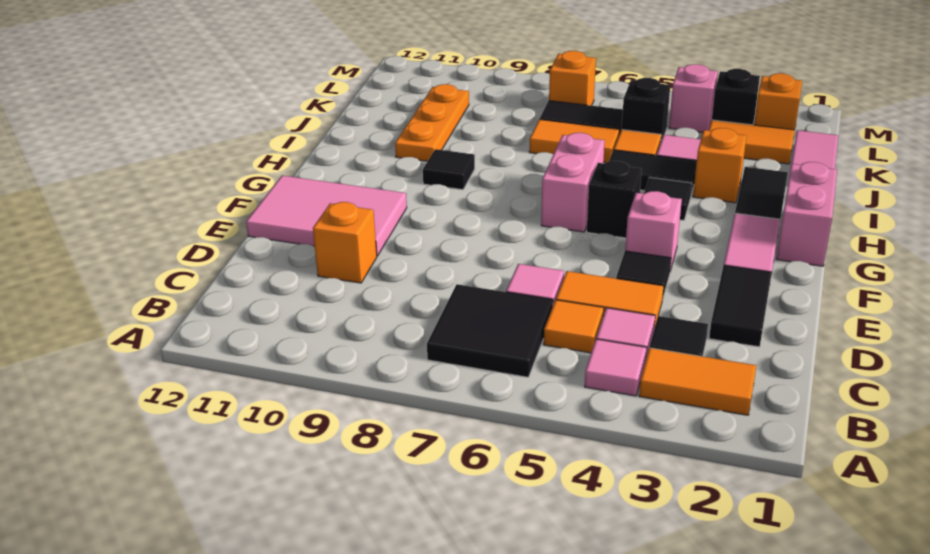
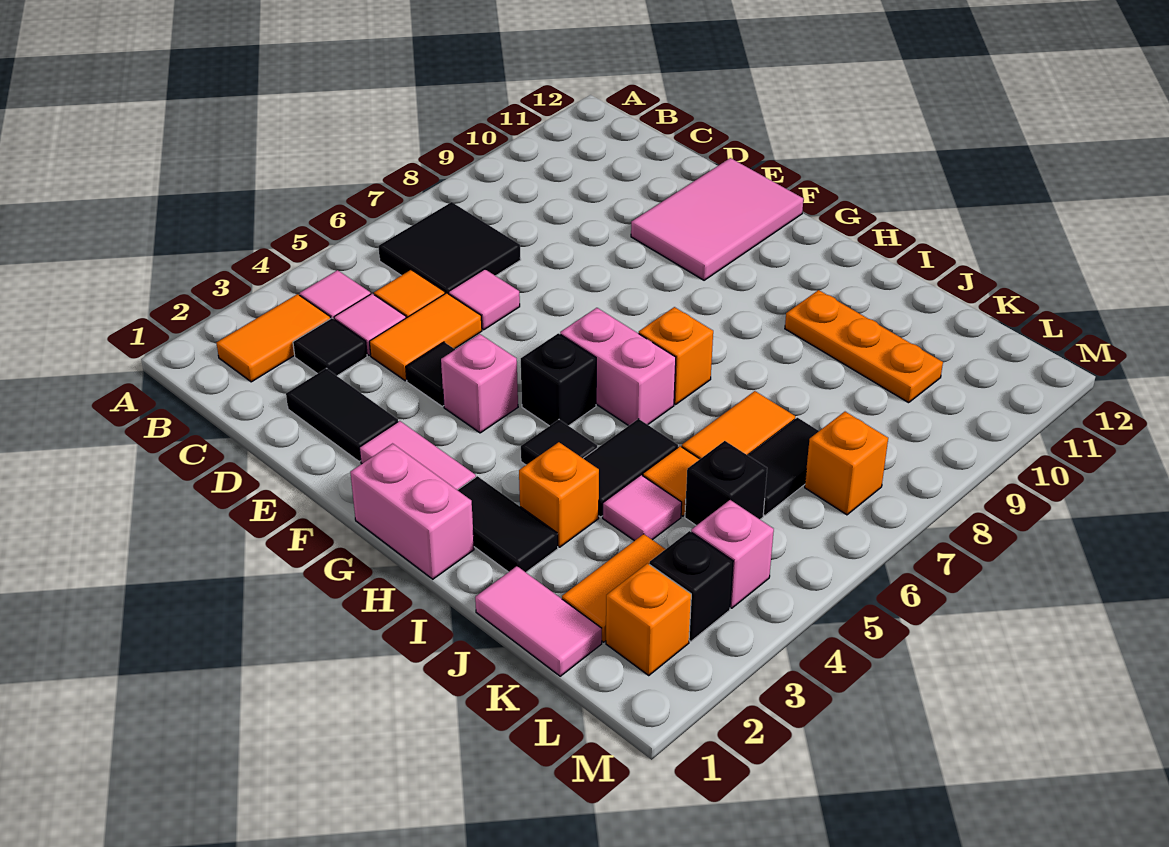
orange brick D10 level 1 -> orange brick H7 level 1
black tile H9 level 1 -> none

